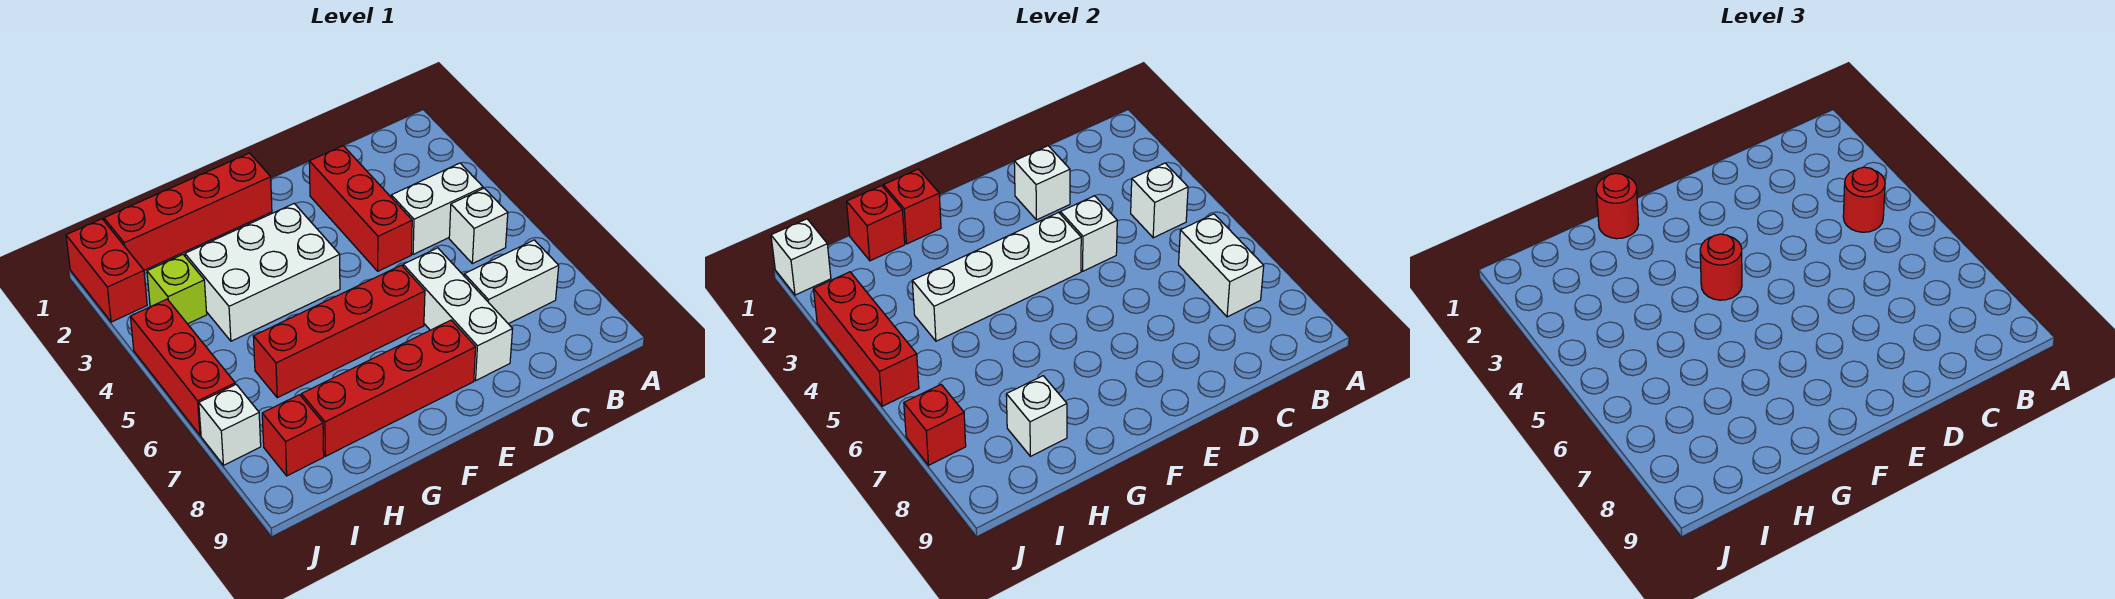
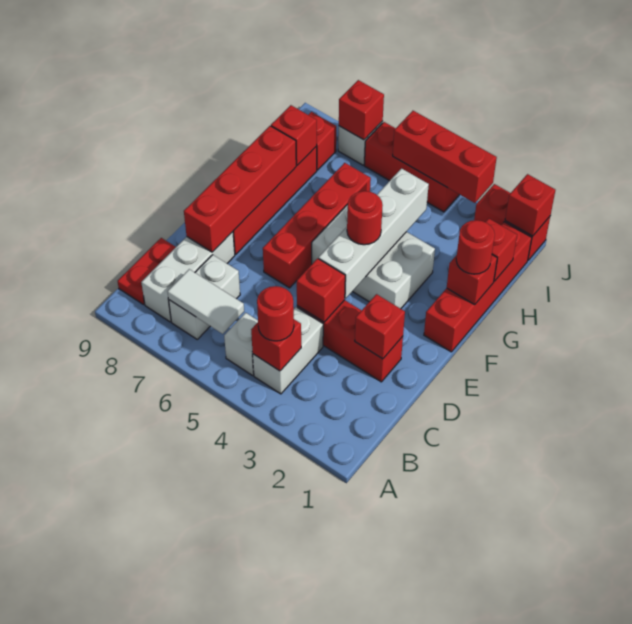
white brick B4 level 2 -> red brick B4 level 2
white brick B6:B7 level 2 -> white tile B6:B7 level 2
none -> red plate B9:C9 level 1
white brick D2 level 2 -> red brick D2 level 2
white brick D4 level 2 -> red brick D4 level 2
white brick D6:D8 level 1 -> white brick B8:D8 level 1
none -> red brick D8:G8 level 2
white brick F3:H4 level 1 -> white brick F3:G5 level 1
white brick H8 level 2 -> red brick H8 level 2
lime brick I3 level 1 -> none
white brick J1 level 2 -> red brick J1 level 2

